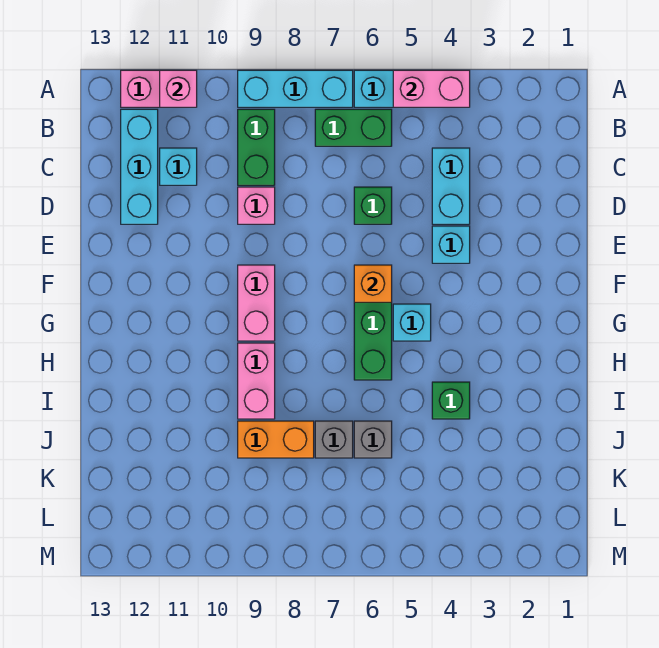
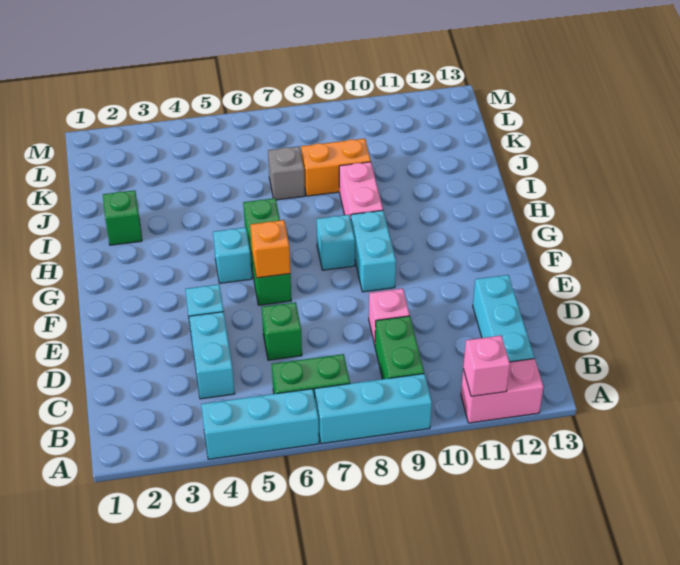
pink brick A4:A5 level 2 -> none
cyan brick C11 level 1 -> cyan brick G8 level 1
pink brick F9:G9 level 1 -> cyan brick F9:G9 level 1
green brick I4 level 1 -> green brick I2 level 1
grey brick J6 level 1 -> none

